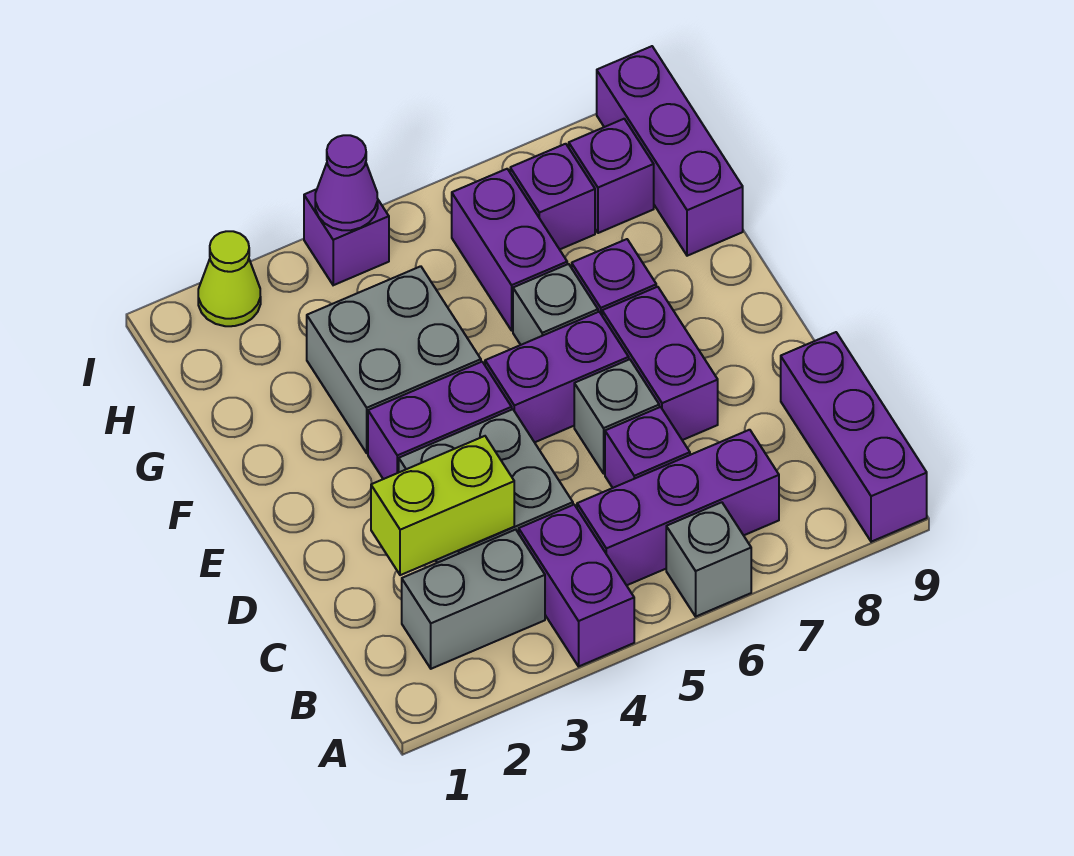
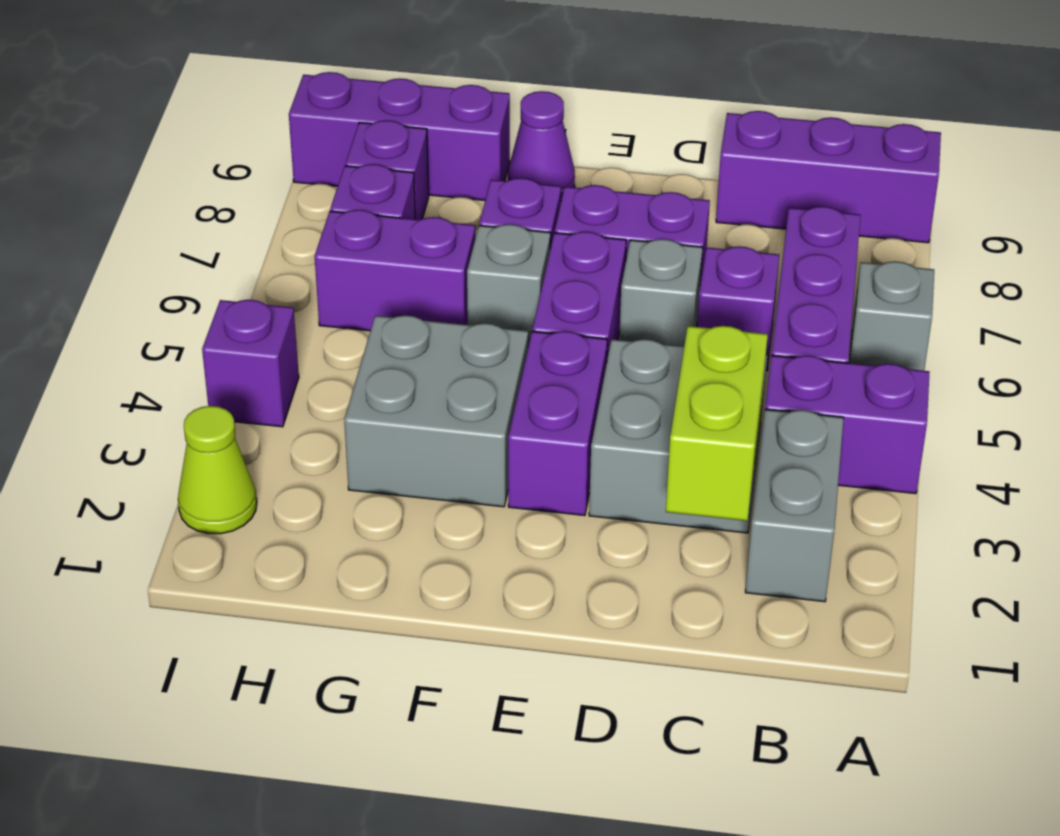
purple cone I4 level 2 -> purple cone F9 level 1

